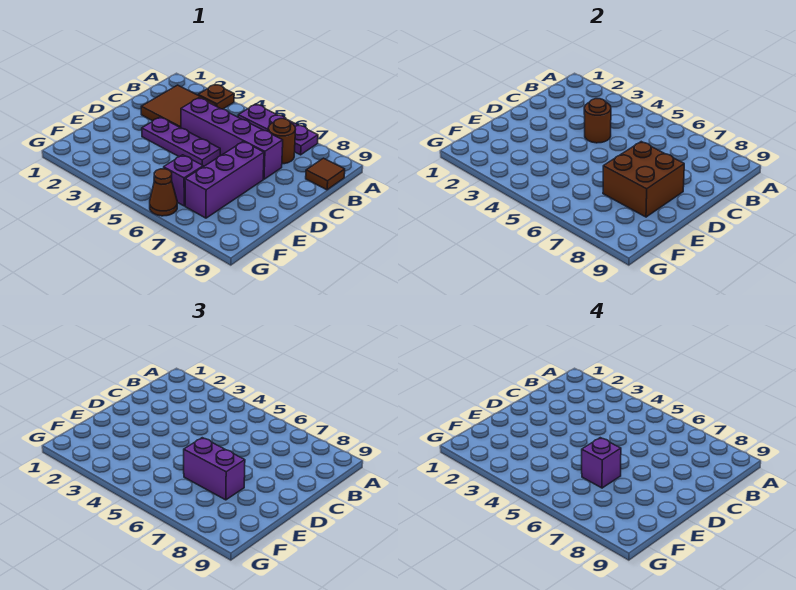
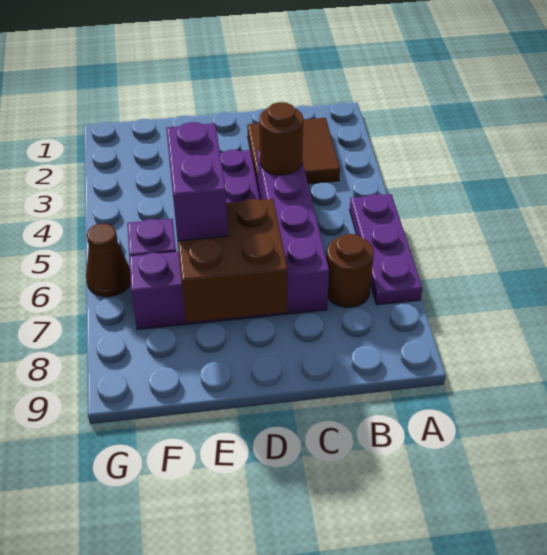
brown plate A3 level 1 -> none
brown tile B9 level 1 -> none
purple brick E6 level 4 -> none

